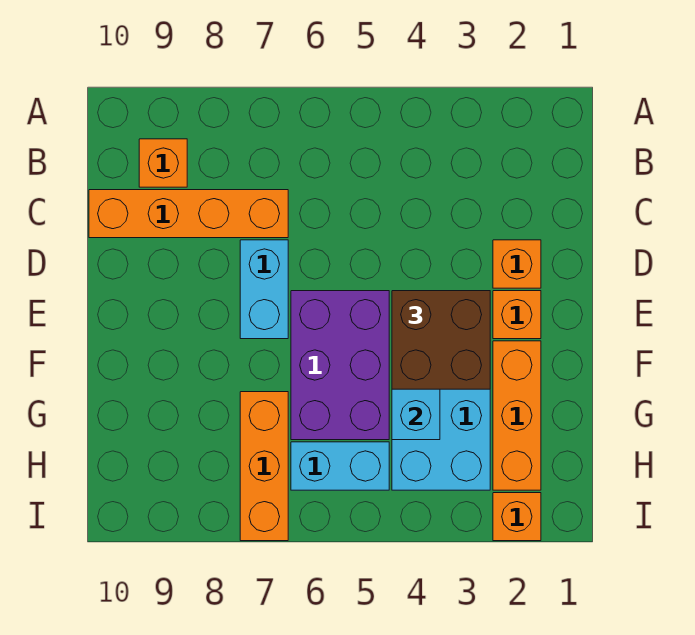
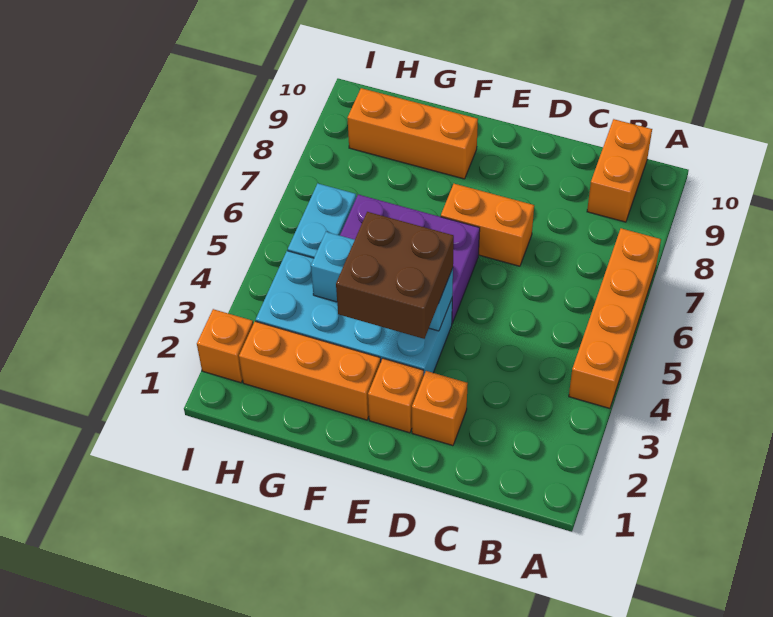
orange brick B9 level 1 -> orange brick B9:B10 level 1
orange brick C7:C10 level 1 -> orange brick A4:A7 level 1
cyan brick D7:E7 level 1 -> orange brick D7:E7 level 1
orange brick G7:I7 level 1 -> orange brick F9:H9 level 1

